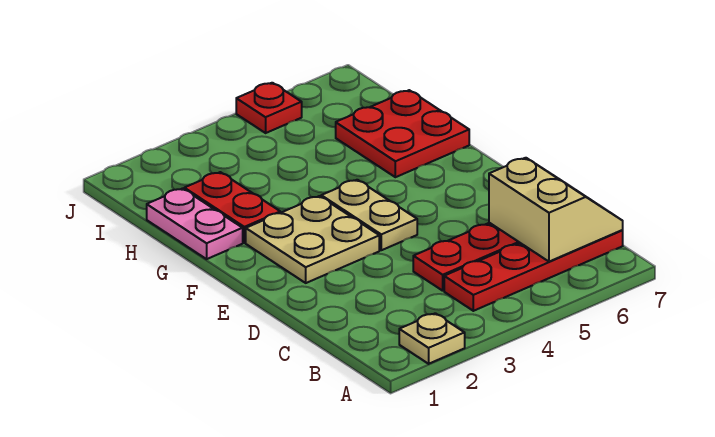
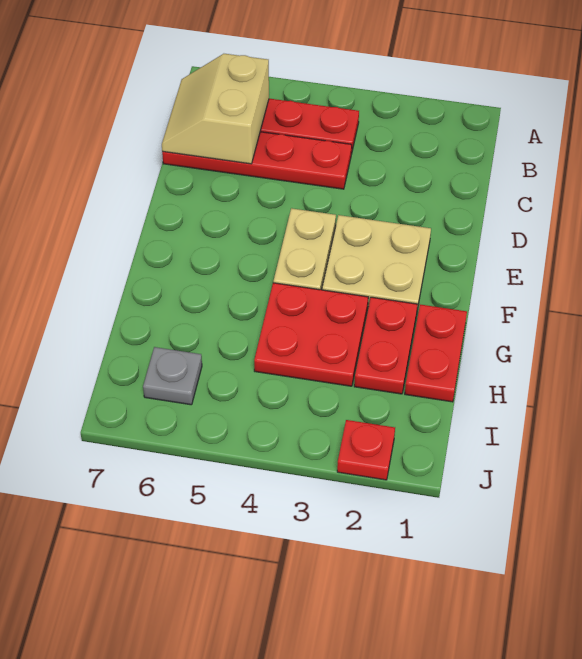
tan plate A2 level 1 -> none
pink plate G1:H1 level 1 -> red plate G1:H1 level 1
red plate G6:H7 level 1 -> red plate G3:H4 level 1
none -> grey plate I6 level 1
red plate J5 level 1 -> red plate J2 level 1

